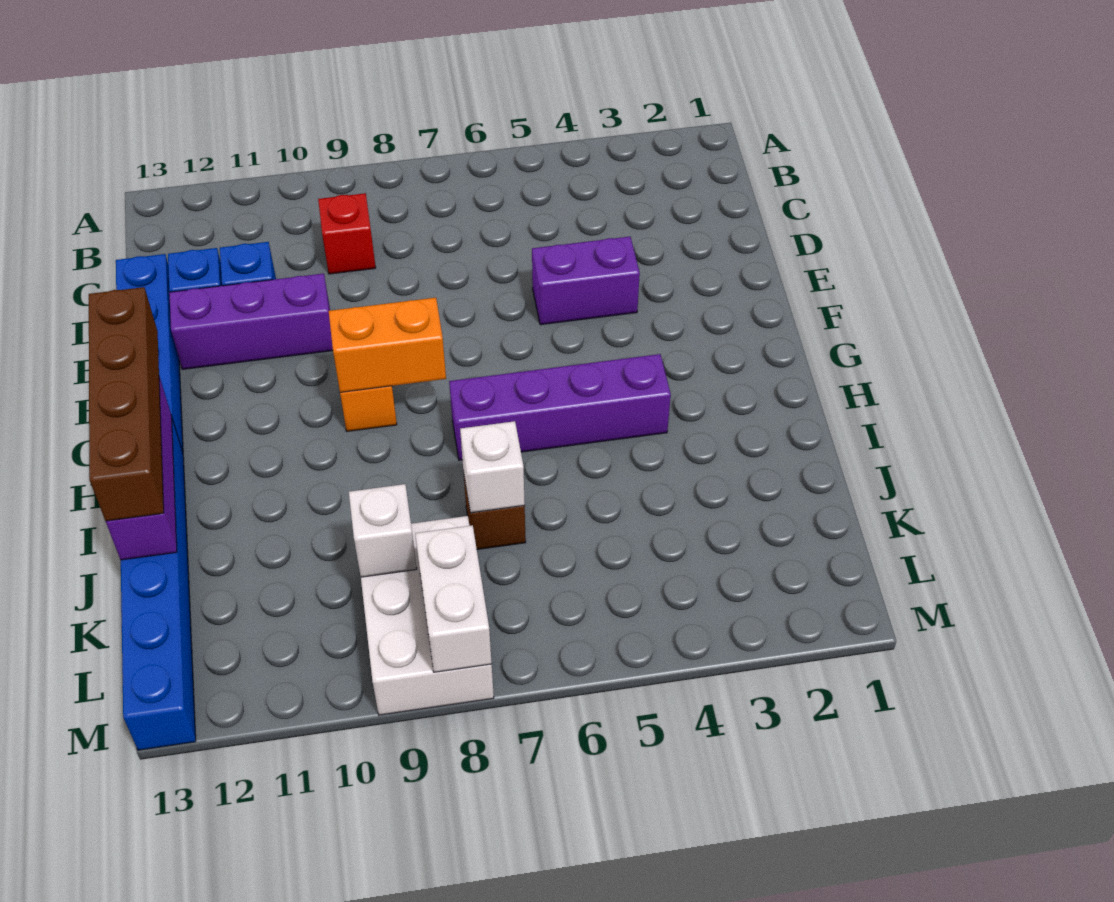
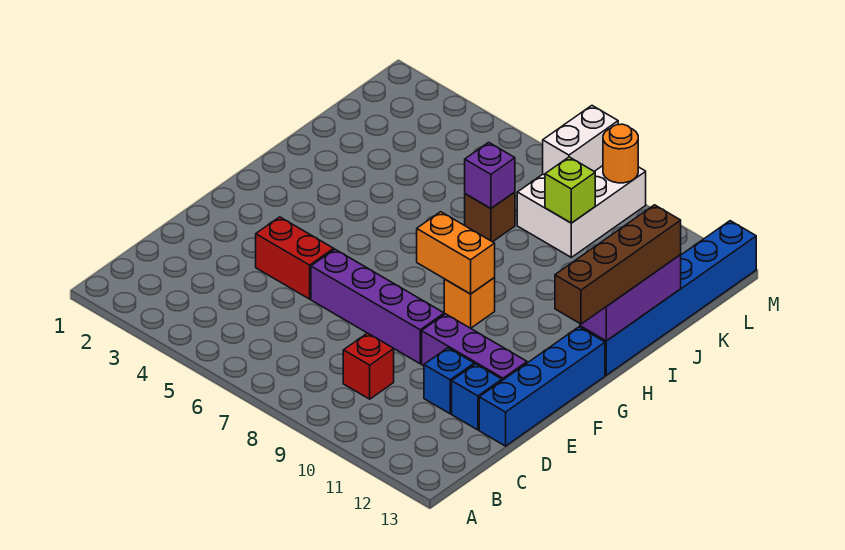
purple brick E4:E5 level 1 -> red brick E4:E5 level 1
purple brick H4:H7 level 1 -> purple brick E6:E9 level 1
white brick J7 level 2 -> purple brick J7 level 2
white brick K9 level 2 -> lime brick K9 level 2
none -> orange round brick M9 level 2

